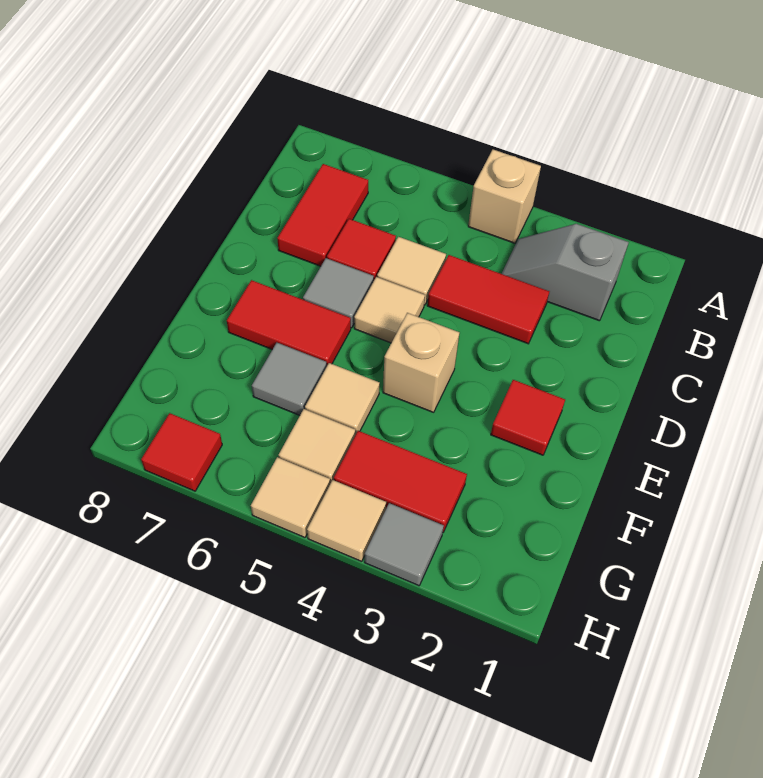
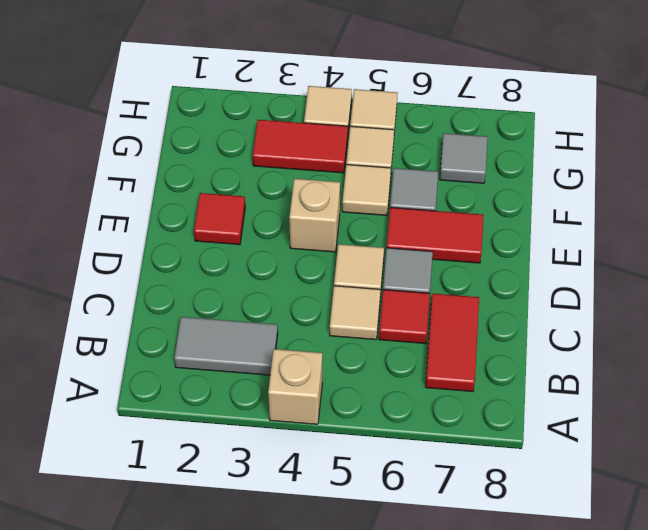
grey slope B2:B3 level 1 top 2 -> grey tile B2:B3 level 1
red tile C3:C4 level 1 -> none
grey tile H3 level 1 -> grey tile G7 level 1
red tile H7 level 1 -> none

